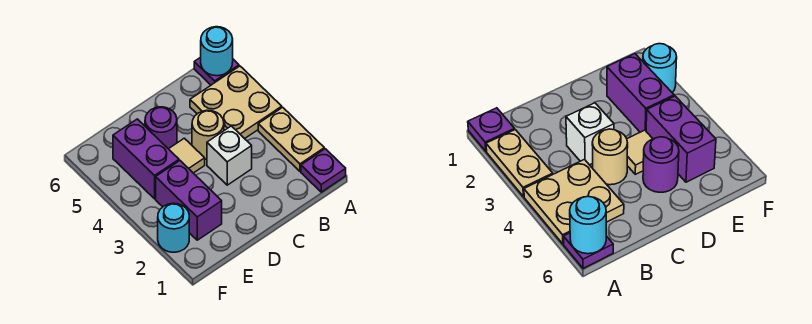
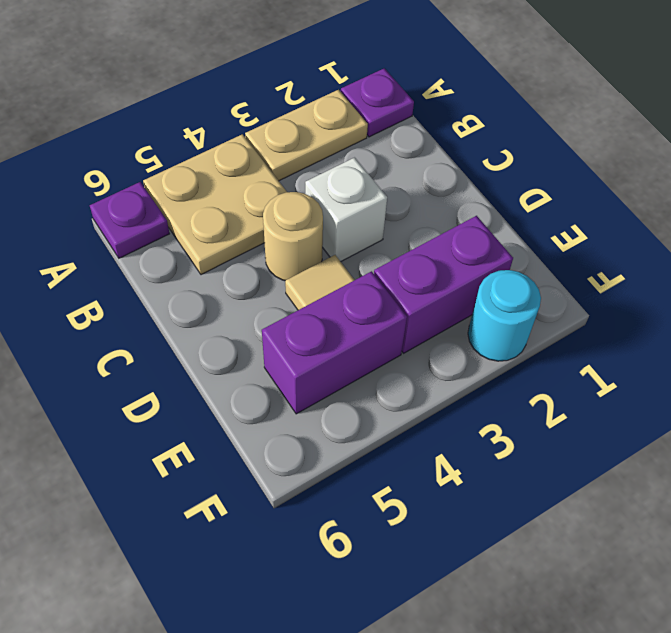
cyan round brick A6 level 2 -> none
purple round brick D5 level 1 -> none

